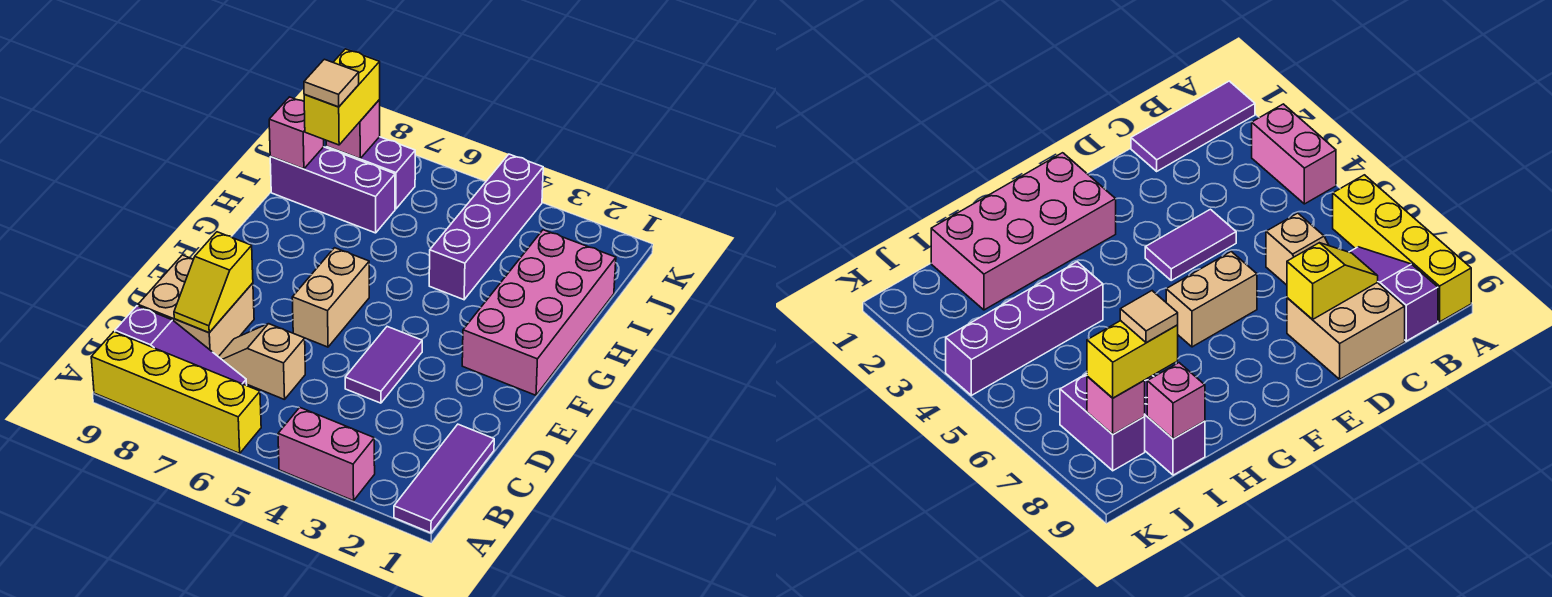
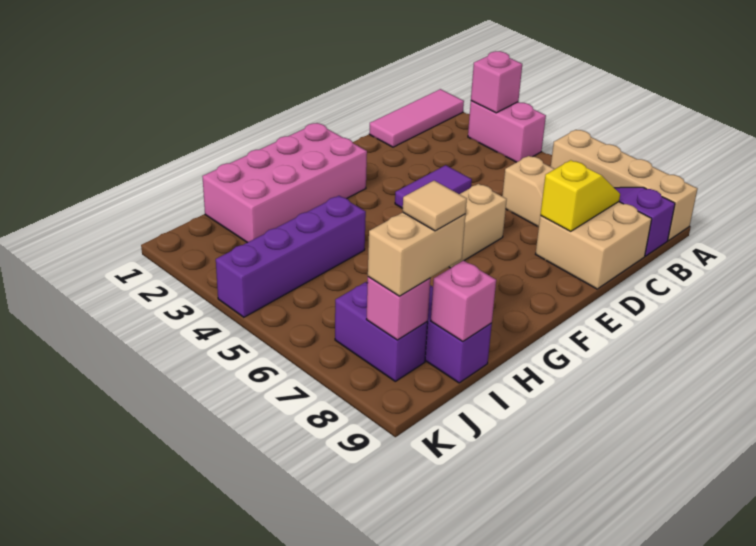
purple tile A1:C1 level 1 -> pink tile A1:C1 level 1
none -> pink brick A3 level 2
yellow brick A6:A9 level 1 -> tan brick A6:A9 level 1
yellow brick I8:J8 level 3 -> tan brick I8:J8 level 3

